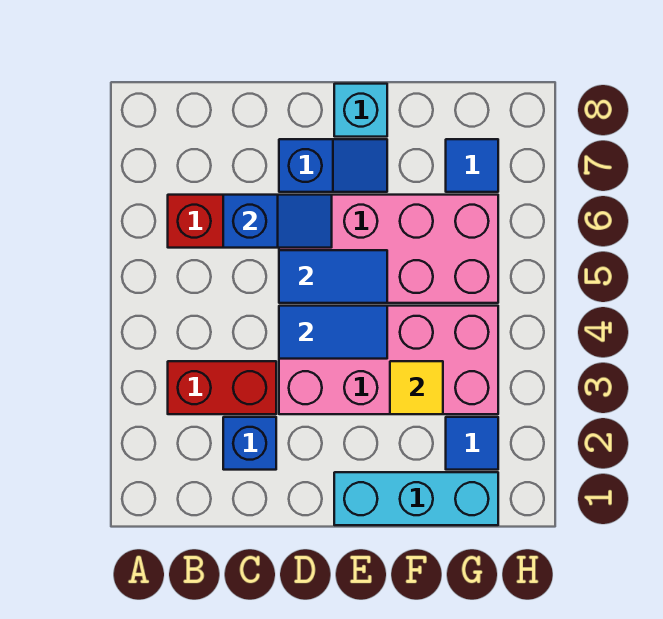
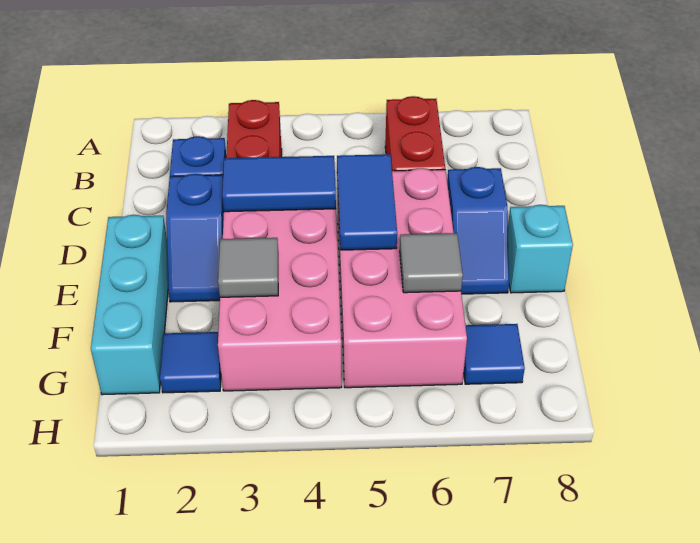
blue slope C6:D6 level 2 top C -> blue slope D2:E2 level 1 top D
blue tile D4:E4 level 2 -> blue tile D3:D4 level 2
yellow tile F3 level 2 -> grey tile F3 level 2
none -> grey tile F6 level 2

